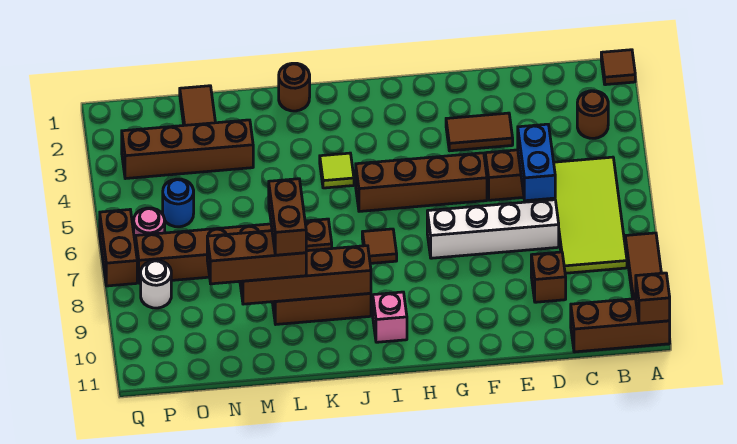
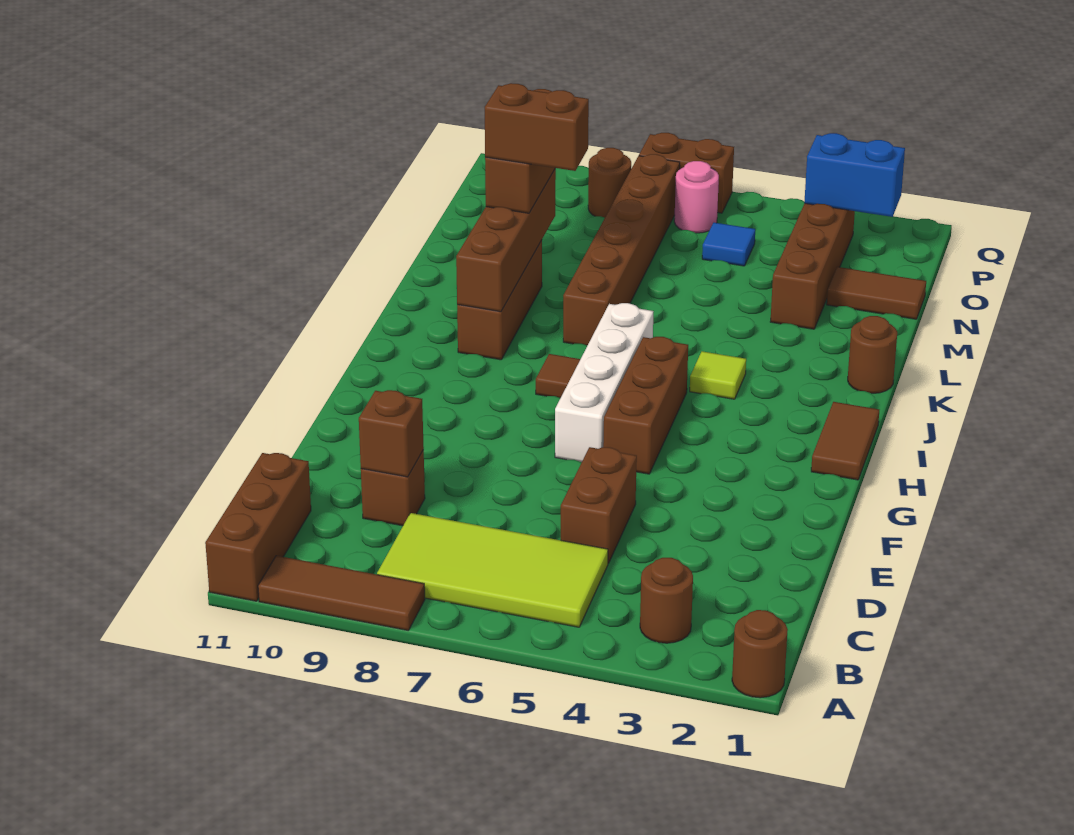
brown tile A1 level 1 -> brown round brick A1 level 1
brown brick A11 level 2 -> brown brick D9 level 2
blue brick D5:D6 level 2 -> blue brick P2:P3 level 2
white brick D7:G7 level 1 -> white brick G6:J6 level 1
brown tile E3:F3 level 1 -> brown tile H1:I1 level 1
brown brick F5:I5 level 1 -> brown brick G5:I5 level 1
pink brick I10 level 1 -> none
blue round brick O5 level 1 -> blue tile O5 level 1
white round brick P8 level 1 -> brown round brick P8 level 1

